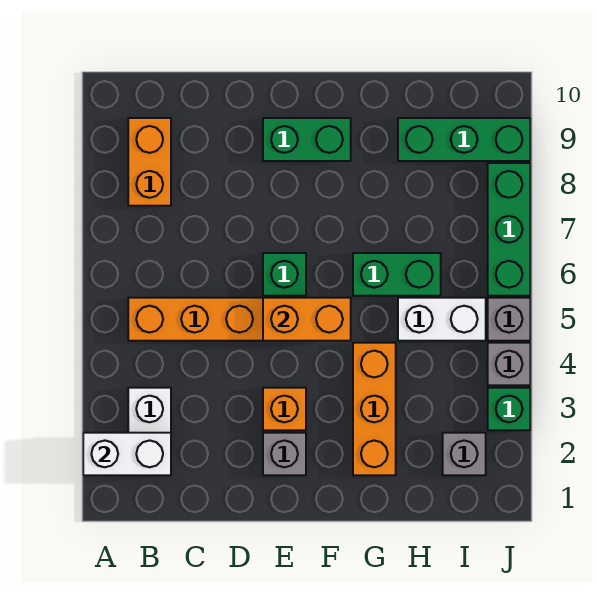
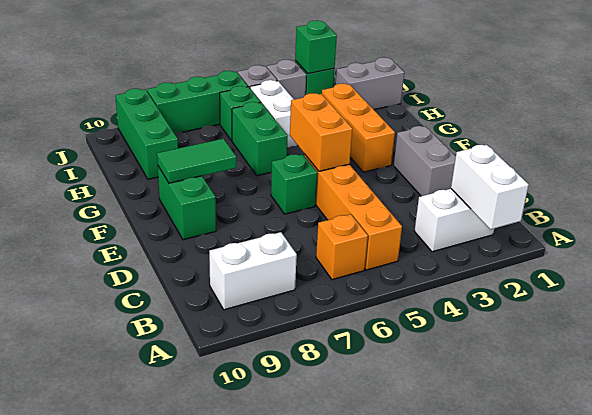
orange brick B8:B9 level 1 -> white brick B8:B9 level 1
grey brick E2 level 1 -> grey brick D2:E2 level 1
orange brick E3 level 1 -> orange brick B6 level 1
none -> green tile F8:F9 level 2
orange brick G2:G4 level 1 -> orange brick F3:H3 level 1
grey brick I2 level 1 -> grey brick I1:I2 level 1
none -> green brick I6 level 1
none -> green brick J3 level 2

